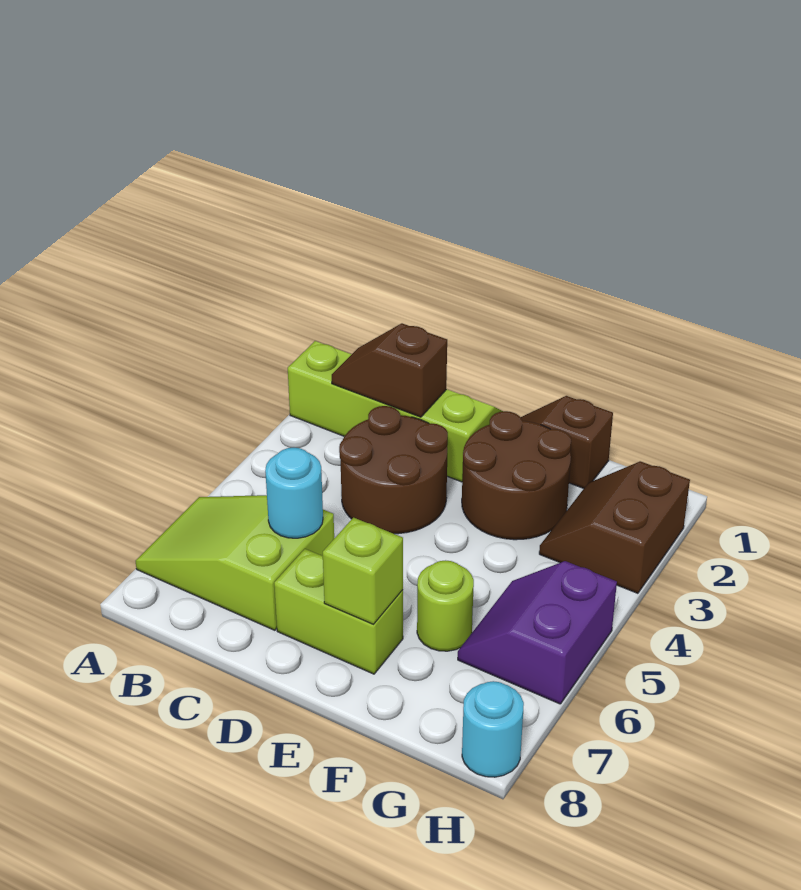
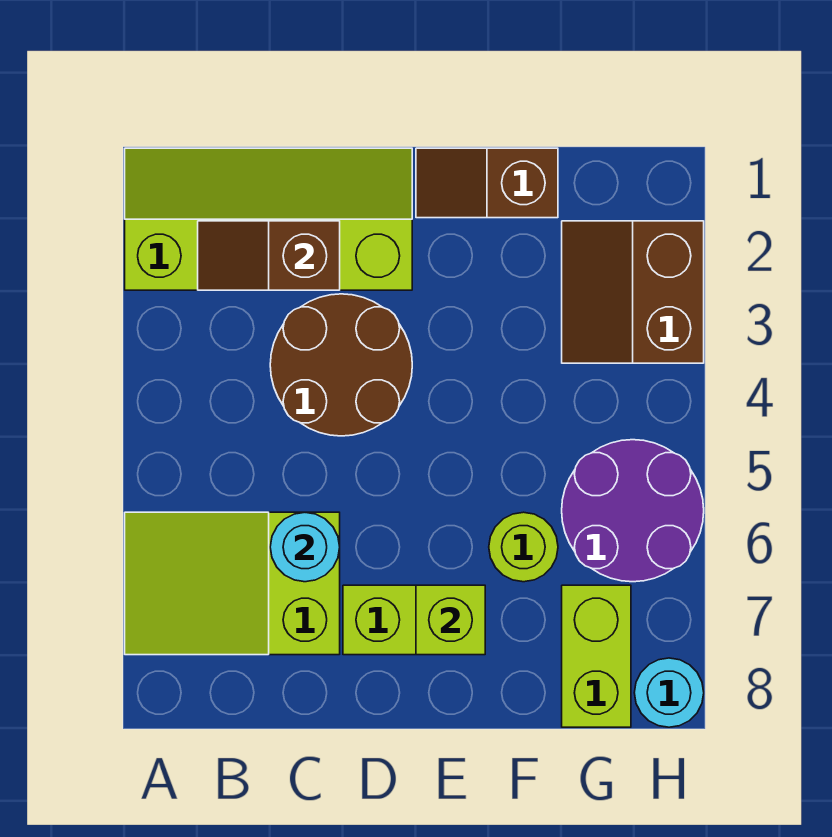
brown round brick E2:F3 level 1 -> none
purple slope G5:H6 level 1 top H -> purple round brick G5:H6 level 1
none -> lime brick G7:G8 level 1

